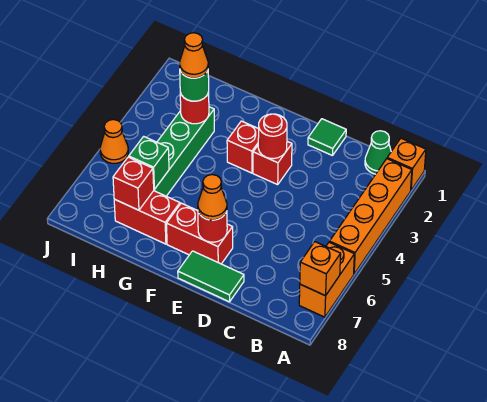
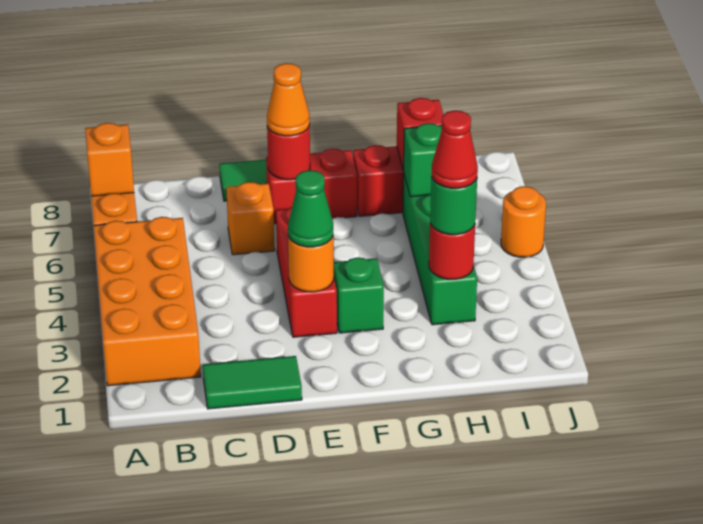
orange brick A1 level 1 -> orange brick D6 level 1
orange brick A2:A5 level 1 -> orange brick A2:B5 level 1
green cone B1 level 1 -> green cone E3 level 3
green tile D1 level 1 -> green tile C1:D1 level 1
red brick E3 level 1 -> red brick E3:E5 level 1
red round brick E3 level 2 -> orange round brick E3 level 2
red brick F3 level 1 -> green brick F3 level 1
orange cone H3 level 4 -> red cone H3 level 4
orange cone J5 level 1 -> orange round brick J5 level 1

